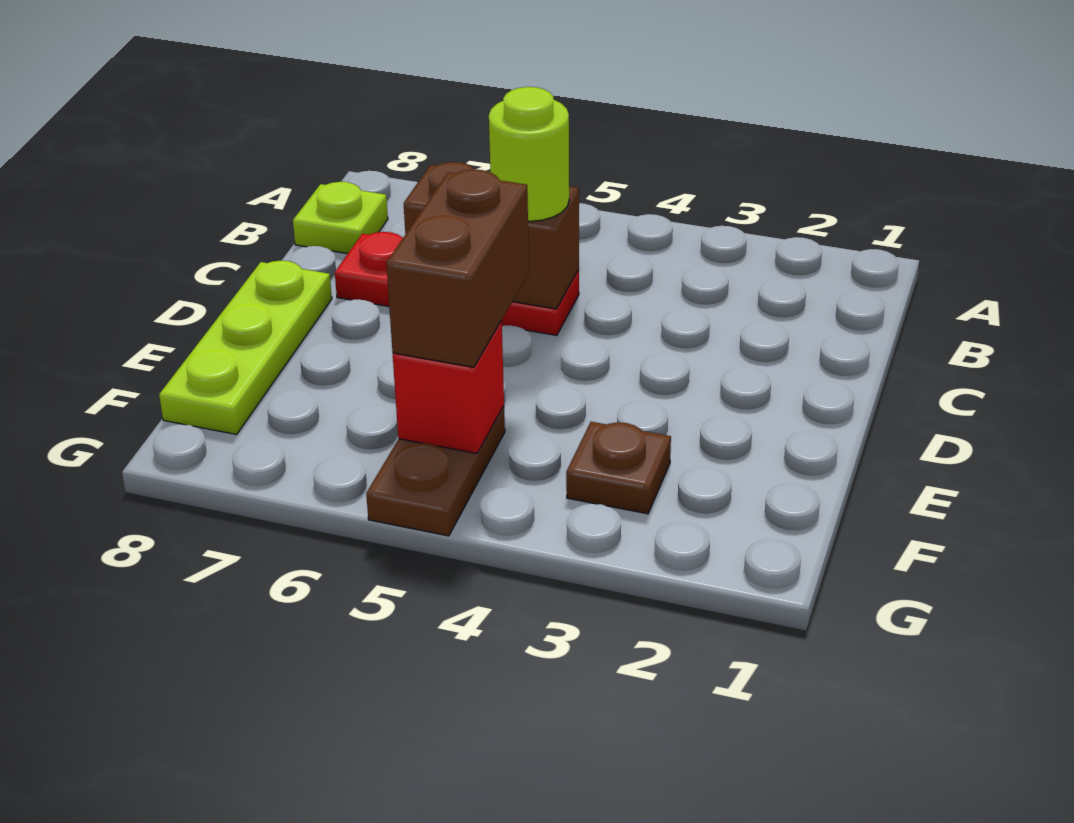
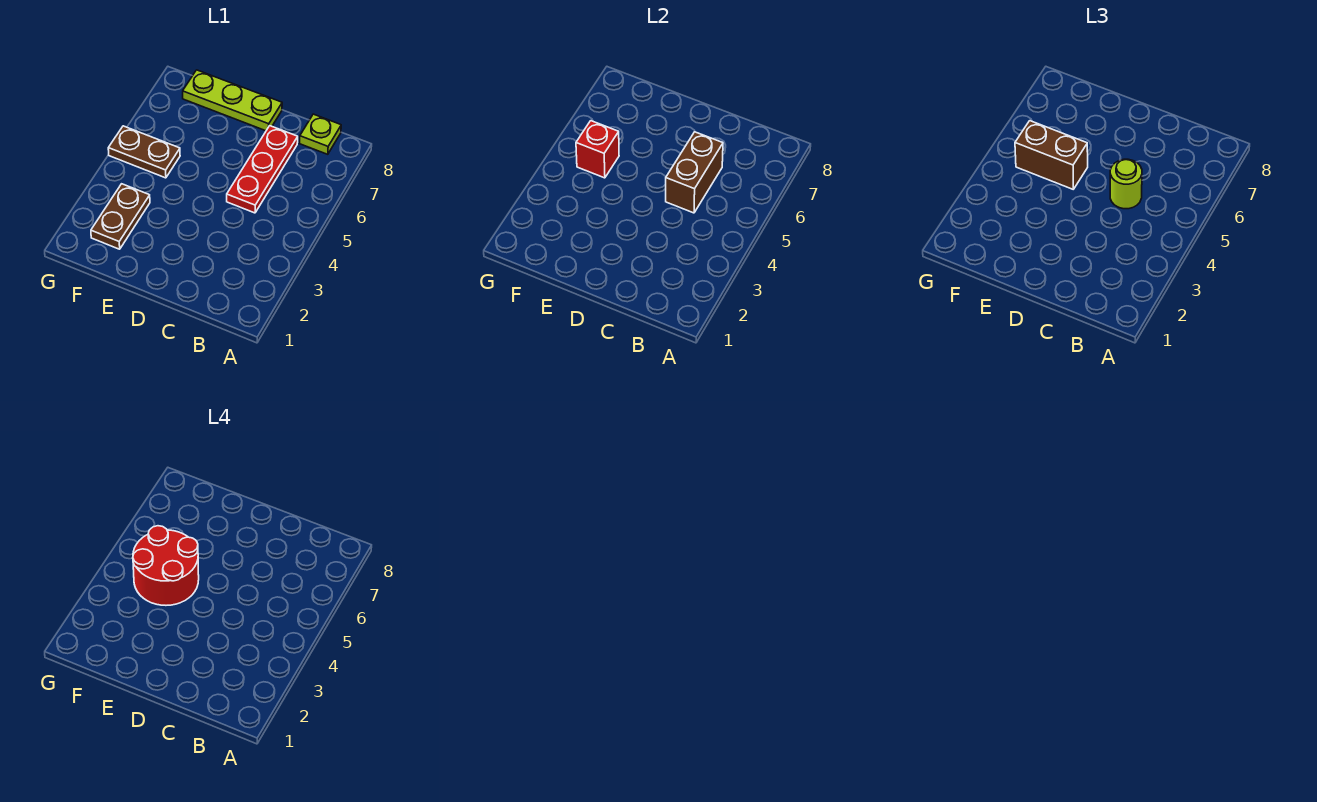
none -> red round brick E4:F5 level 4
brown plate F3 level 1 -> brown plate F2:F3 level 1

